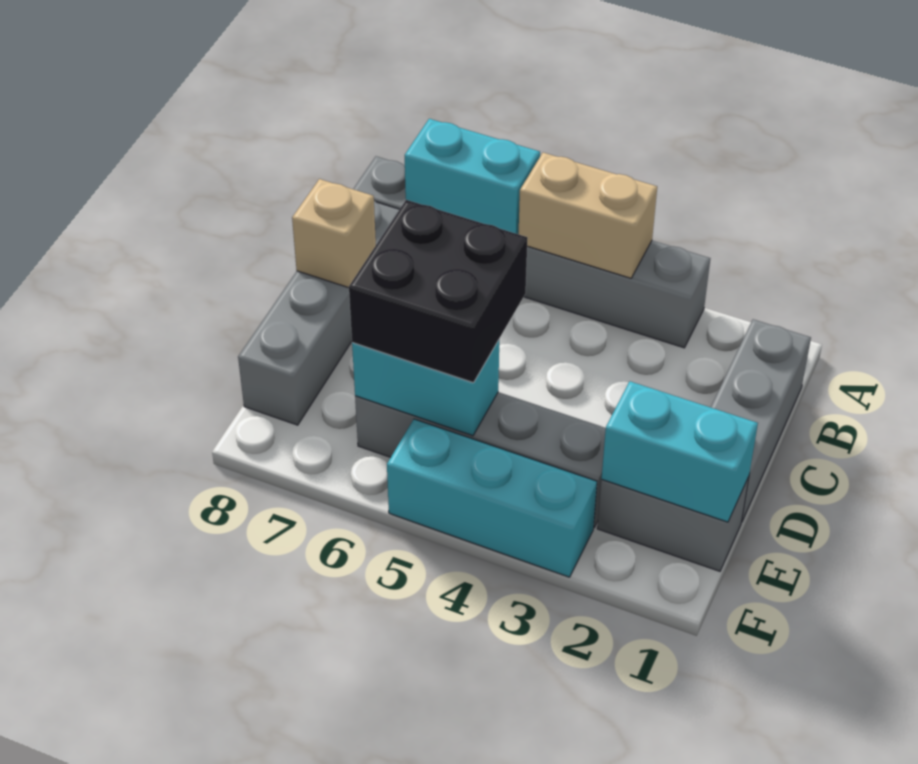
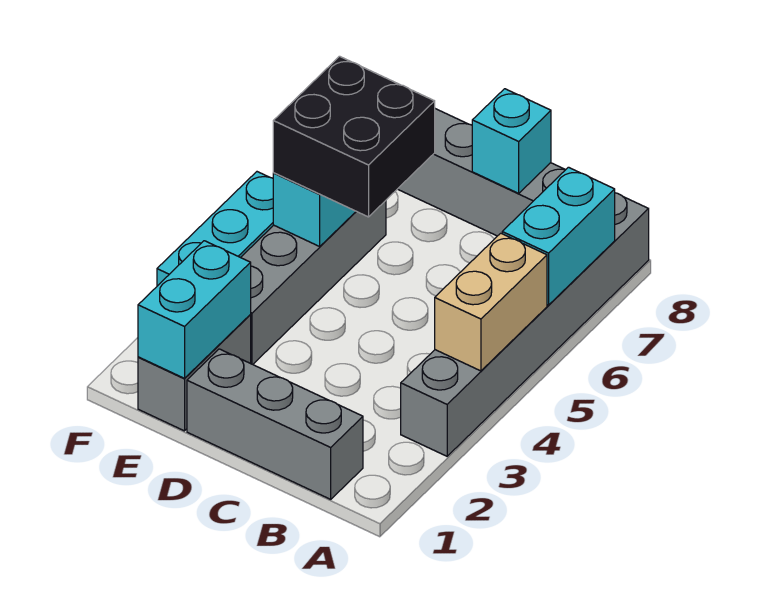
tan brick C8 level 2 -> cyan brick C8 level 2

